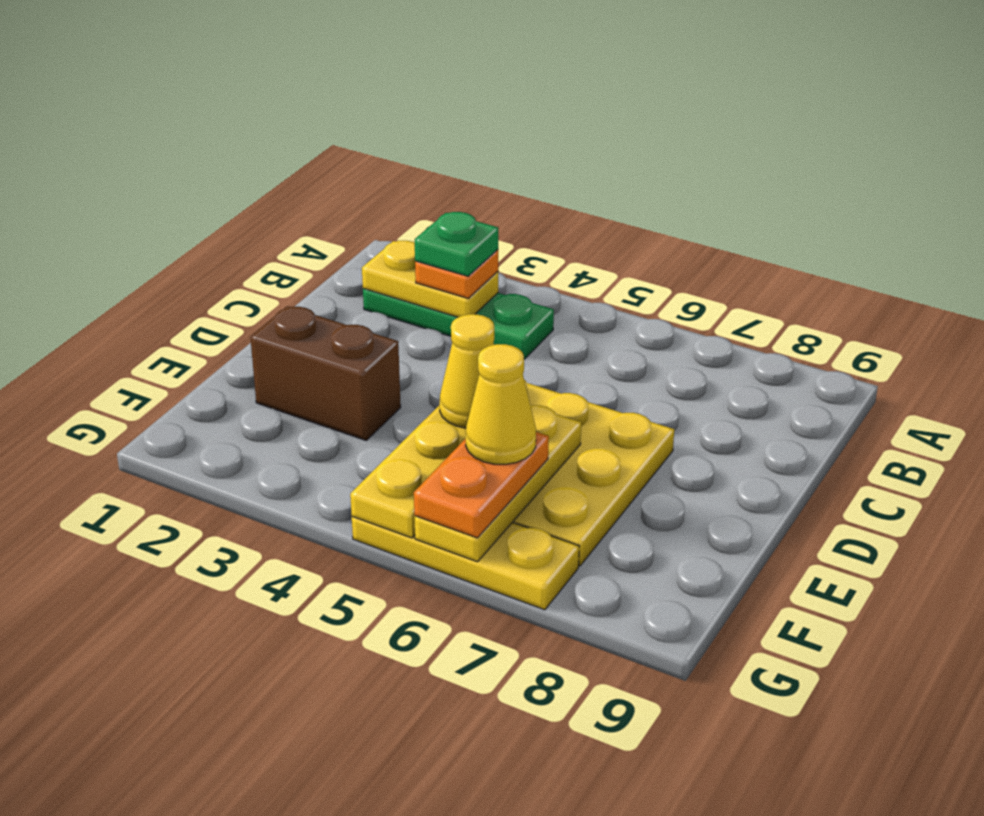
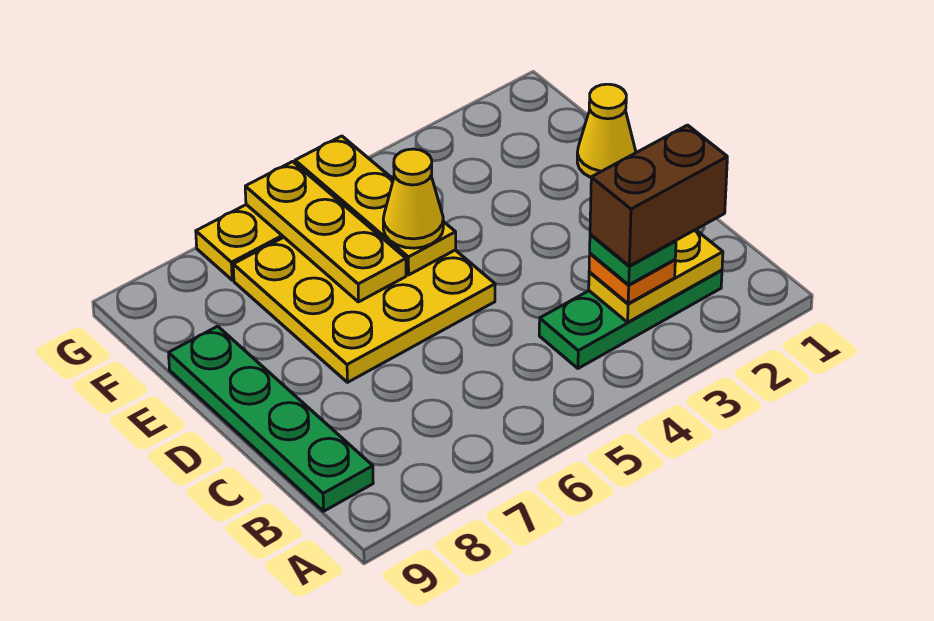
none -> green plate B9:E9 level 1
brown brick E2:E3 level 1 -> brown brick B2:B3 level 5
orange plate F6:G6 level 3 -> none
yellow cone F6 level 4 -> yellow cone E1 level 1

